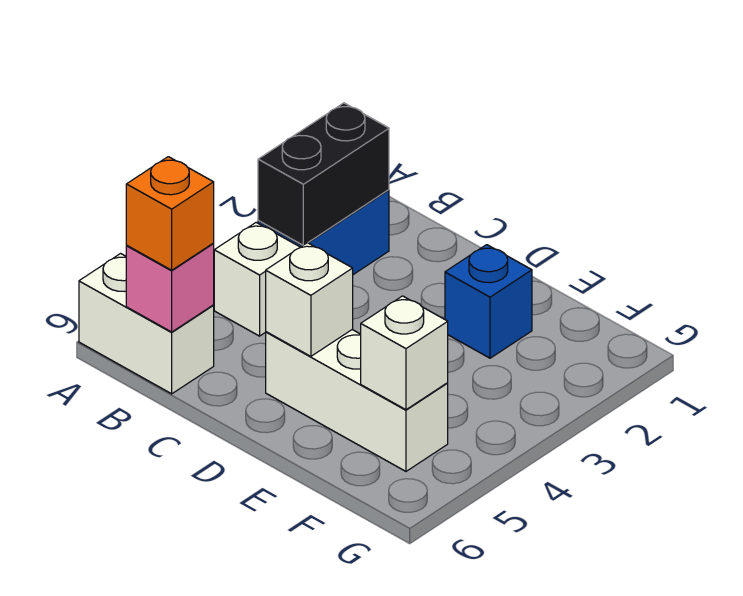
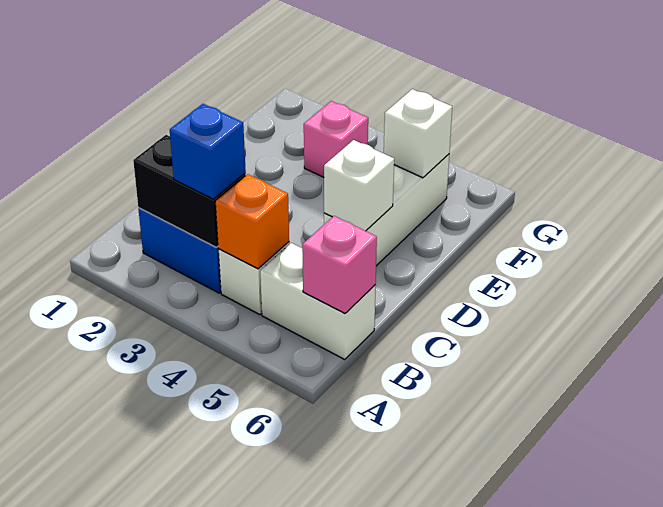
white brick A6:B6 level 1 -> white brick B5:B6 level 1
orange brick B6 level 3 -> orange brick B4 level 2
blue brick E2 level 1 -> blue brick B3 level 3
none -> pink brick F3 level 1

